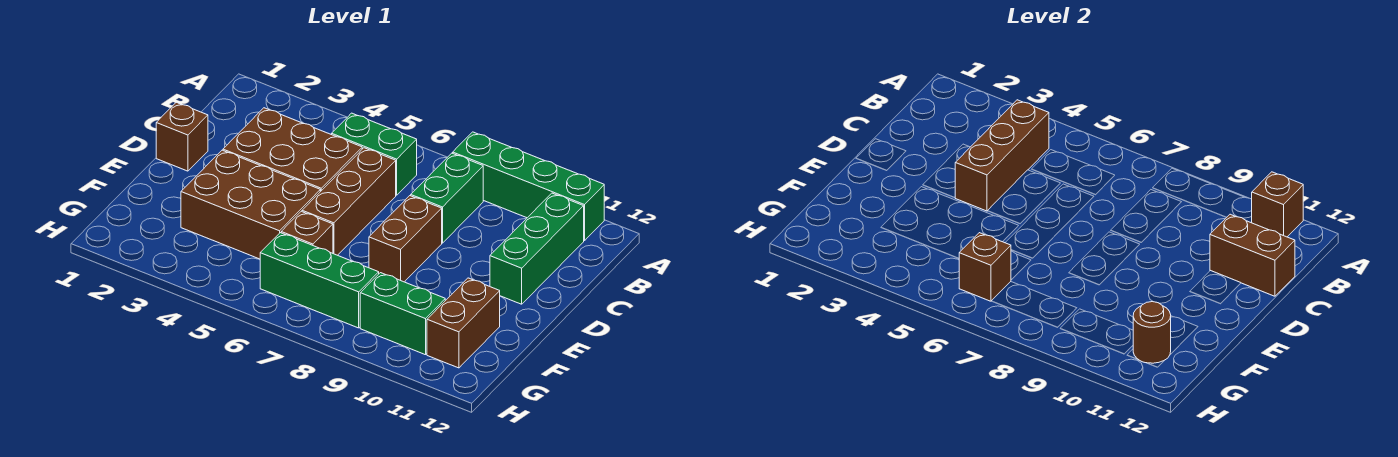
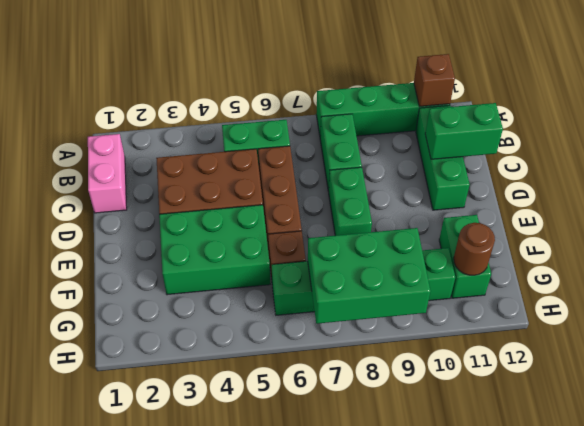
none -> pink brick B1:C1 level 1
brown brick B4:D4 level 2 -> none
brown brick C11:C12 level 2 -> green brick C11:C12 level 2
brown brick D1 level 1 -> none
brown brick D8:E8 level 1 -> green brick D8:E8 level 1
brown brick E3:F5 level 1 -> green brick E3:F5 level 1
brown brick F11:G11 level 1 -> green brick F11:G11 level 1
brown brick G6 level 2 -> none
none -> green brick G7:H9 level 2

